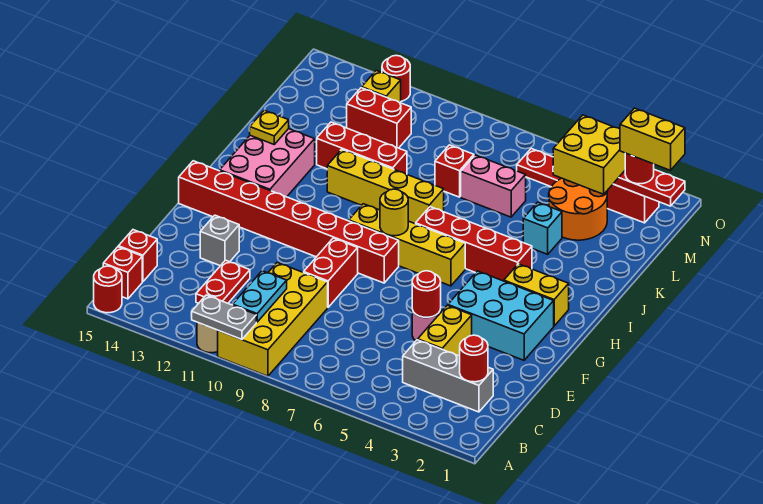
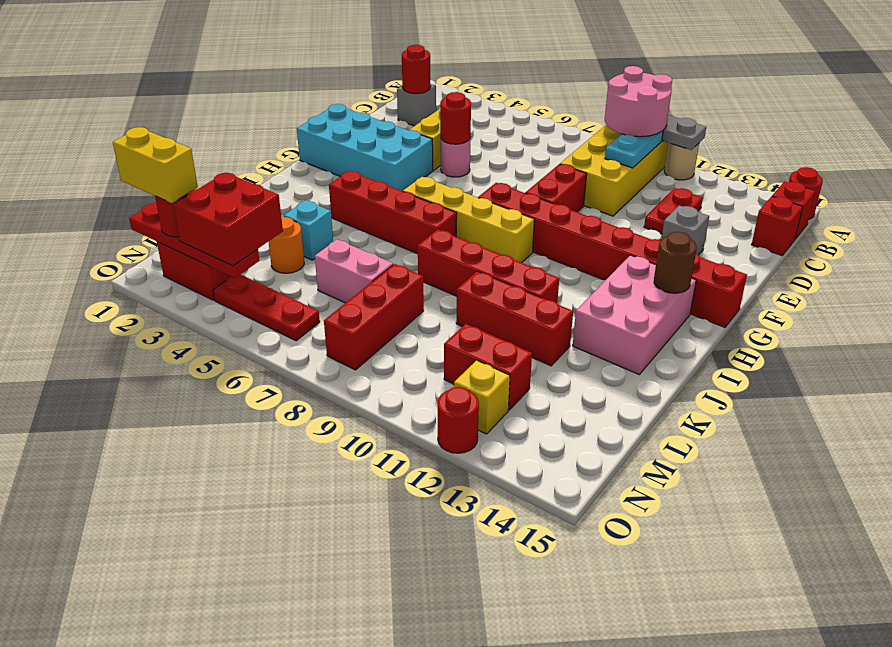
none -> pink round brick A9:B10 level 3
grey brick C2:C4 level 1 -> grey brick C2 level 1
cyan brick F2:G4 level 1 -> cyan brick F1:G4 level 1
yellow brick H2:H3 level 1 -> none
yellow round brick H8 level 2 -> none
none -> brown round brick H14 level 2
yellow brick J8:J11 level 1 -> red brick J8:J11 level 1
yellow plate J14 level 2 -> none
orange round brick L3:M4 level 1 -> orange round brick L4 level 1
red brick L8 level 1 -> red brick L8:N8 level 1
yellow brick M3:N4 level 3 -> red brick M3:N4 level 3

